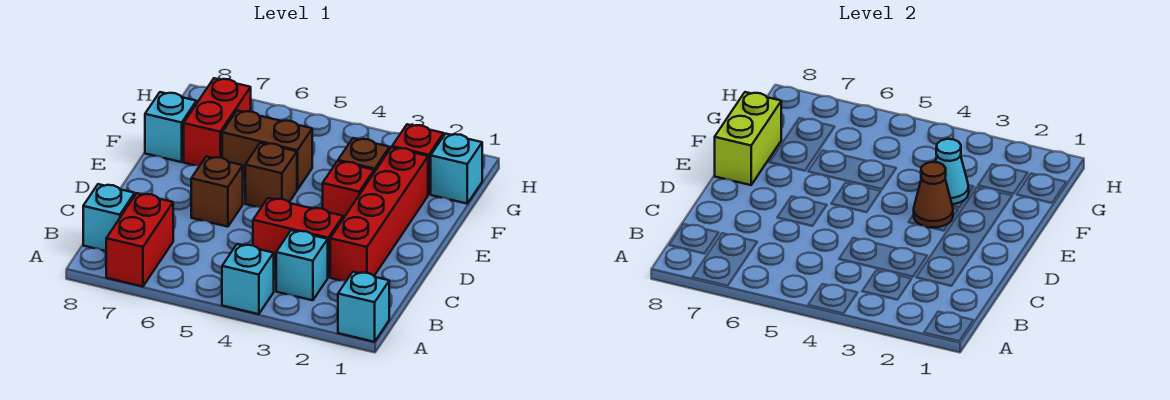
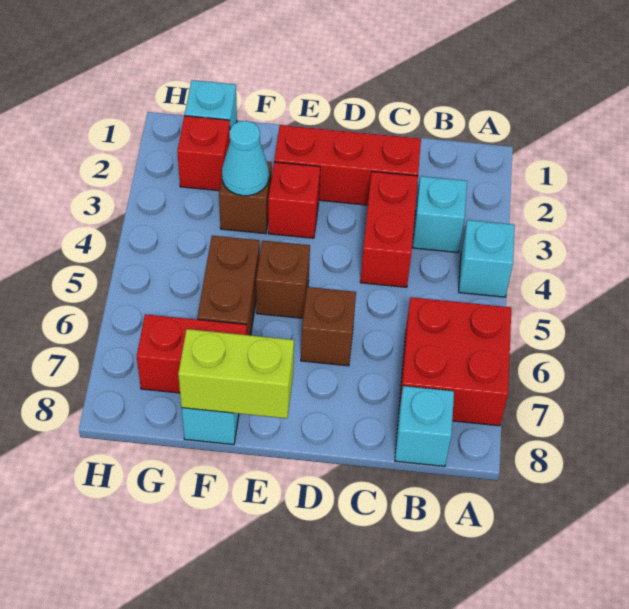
cyan brick A1 level 1 -> none
red brick A7:B7 level 1 -> red brick A6:B7 level 1
red brick C2:F2 level 1 -> red brick C2:E2 level 1
brown cone E3 level 2 -> none

